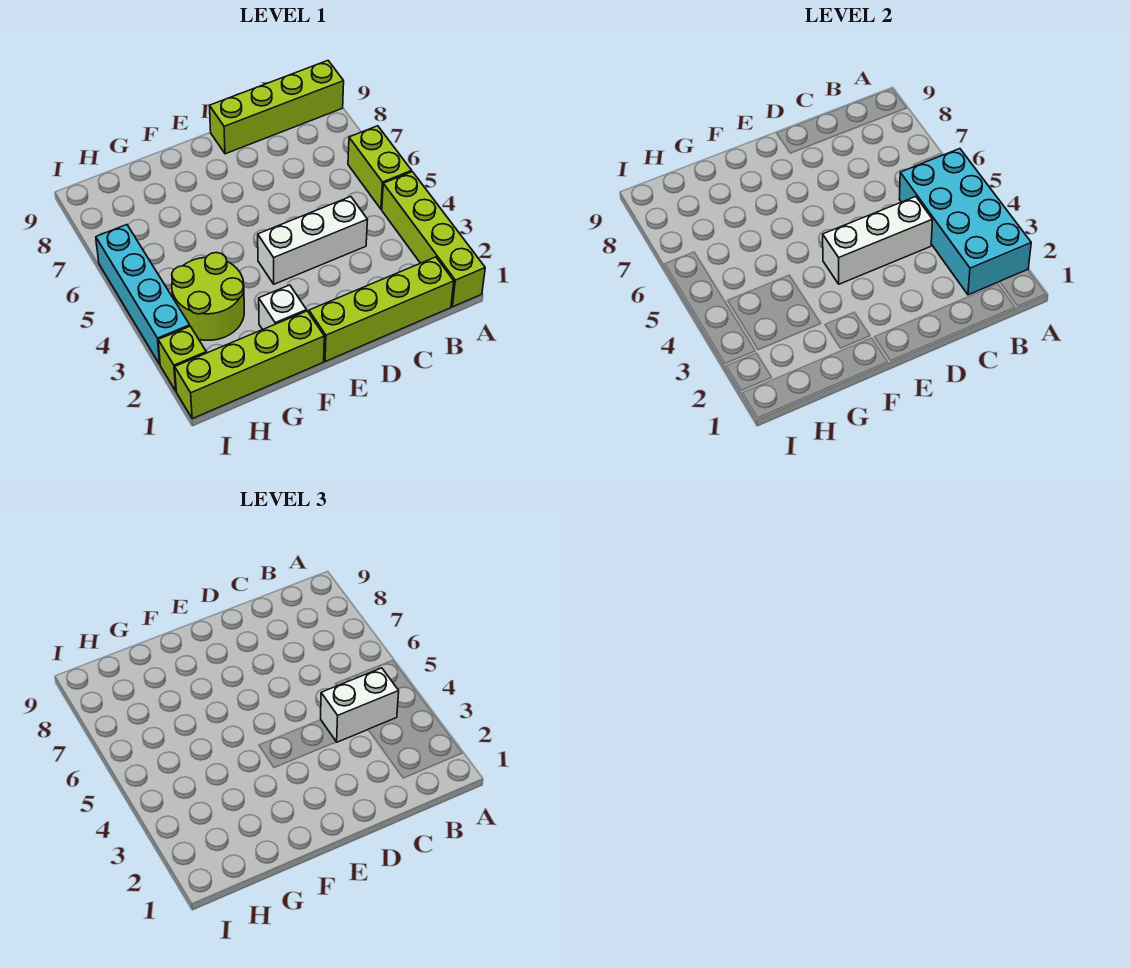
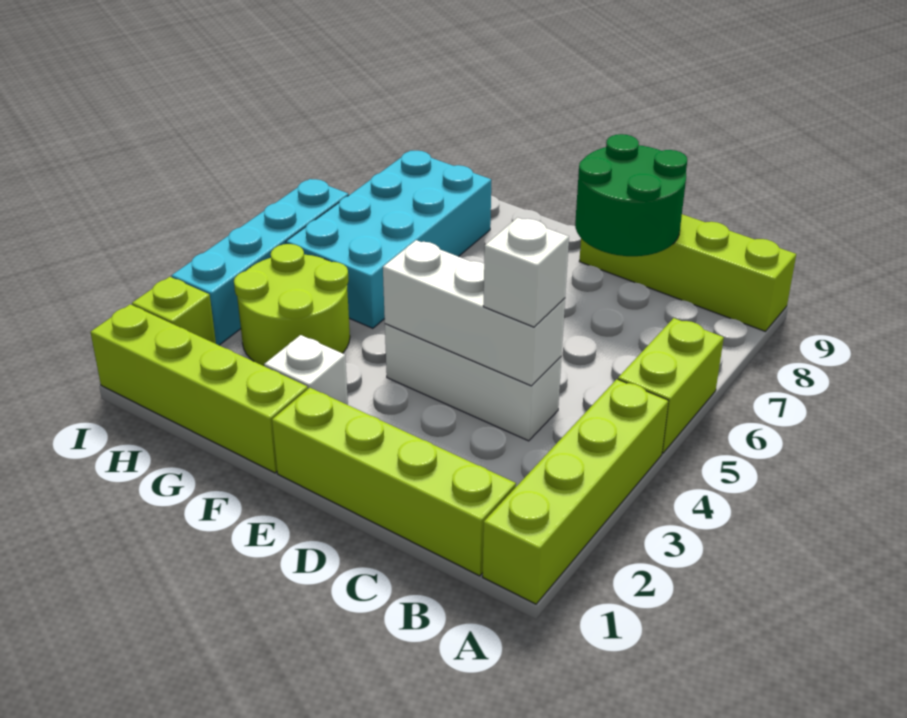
cyan brick A2:B5 level 2 -> cyan brick G5:H8 level 1
white brick B4:C4 level 3 -> white brick C4 level 3
none -> green round brick C8:D9 level 2

